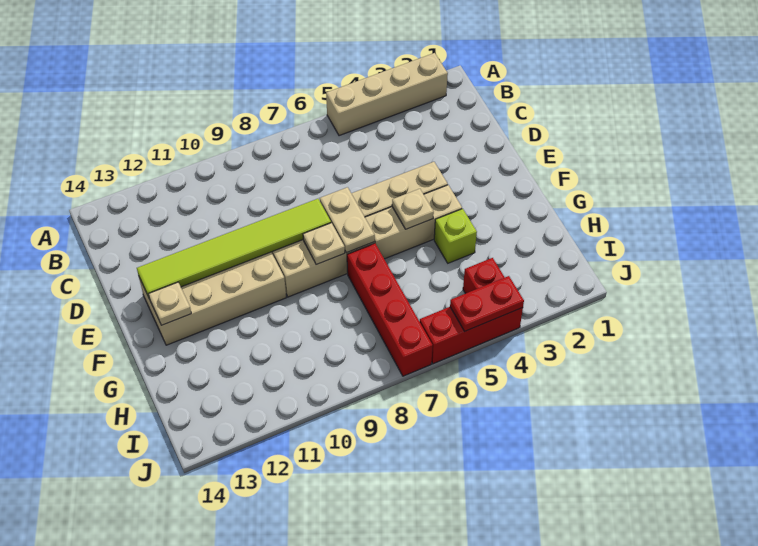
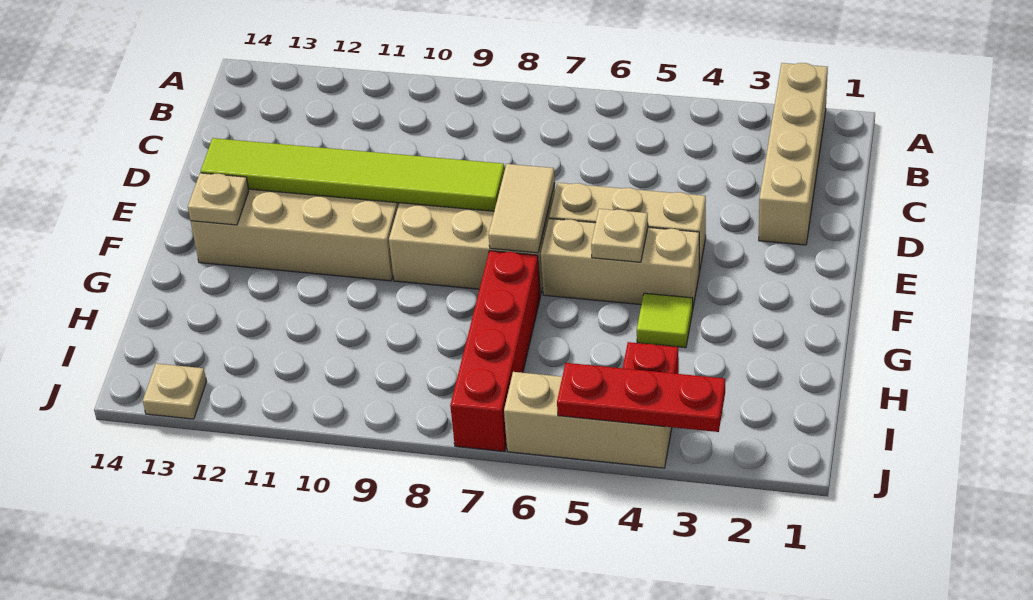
tan brick A2:A5 level 1 -> tan brick A2:D2 level 1
tan plate E7:F7 level 2 -> tan tile E7:F7 level 2
tan plate F8 level 2 -> tan plate J13 level 1
lime brick G4 level 1 -> lime tile G4 level 1
red brick J4:J6 level 1 -> tan brick J4:J6 level 1
red plate J4:J5 level 2 -> red plate J3:J5 level 2

